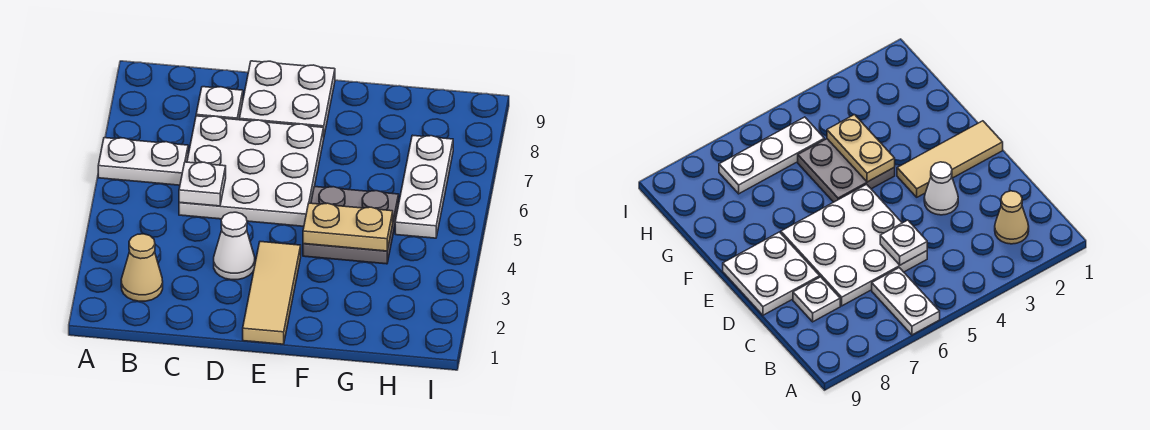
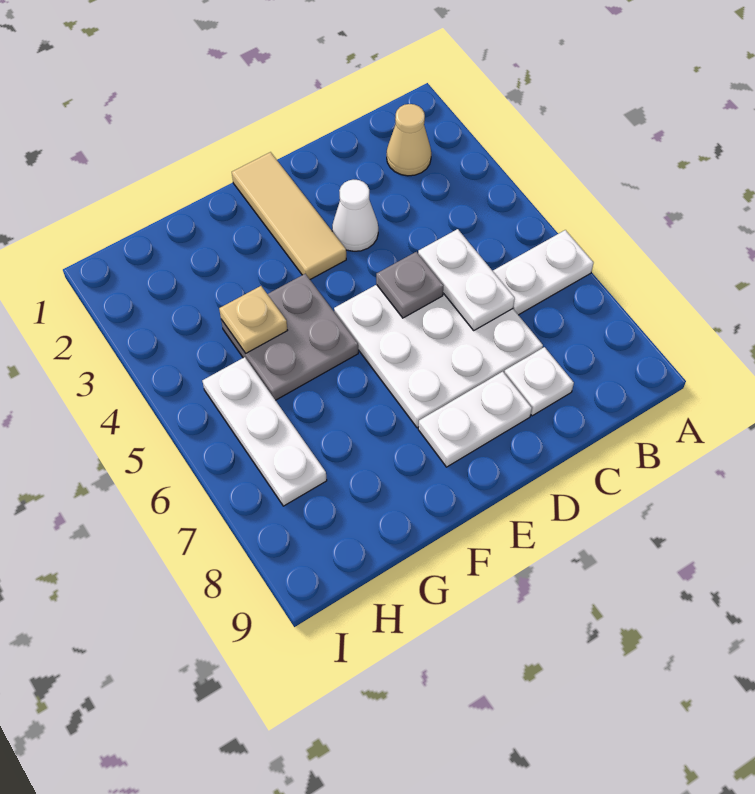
white plate C5 level 2 -> white plate C5:C6 level 2
none -> grey plate D5 level 2
white plate D8:E9 level 1 -> white plate D8:E8 level 1
tan plate F4:G4 level 2 -> tan plate G4 level 2

